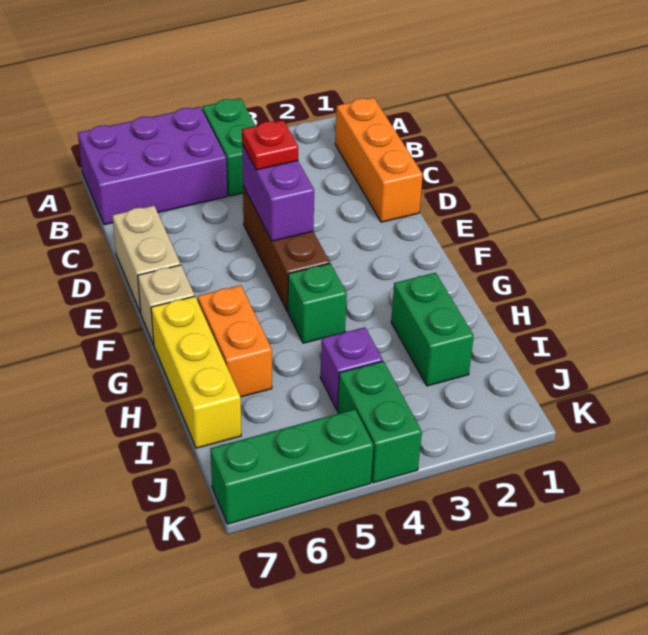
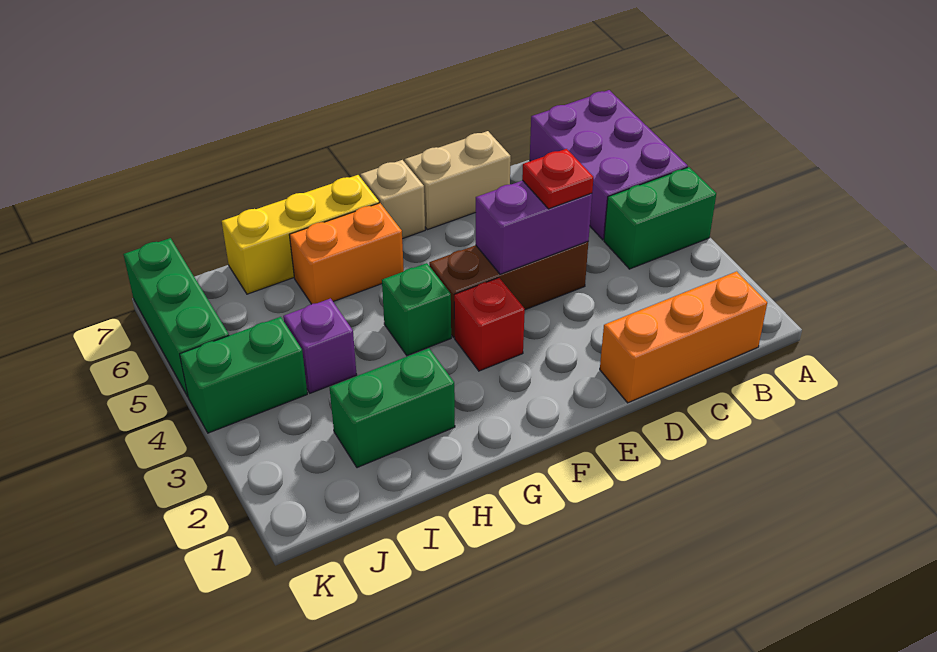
none -> red brick F3 level 1

